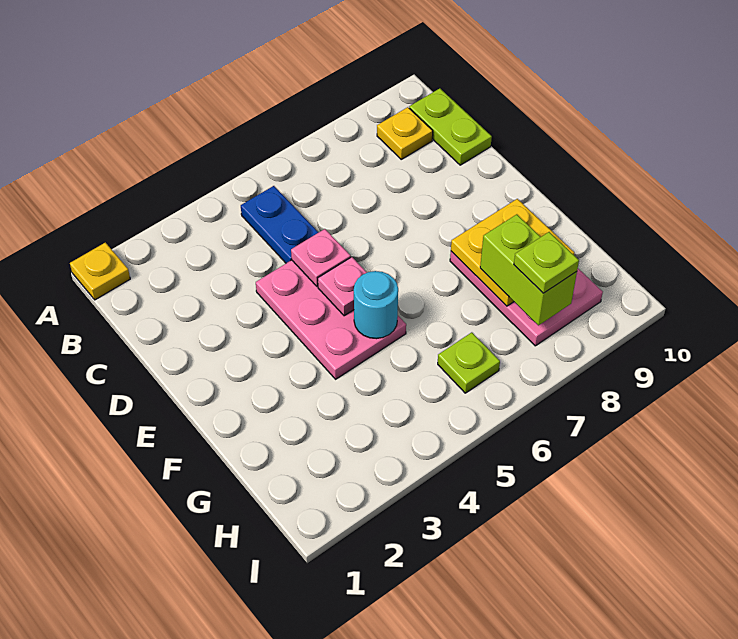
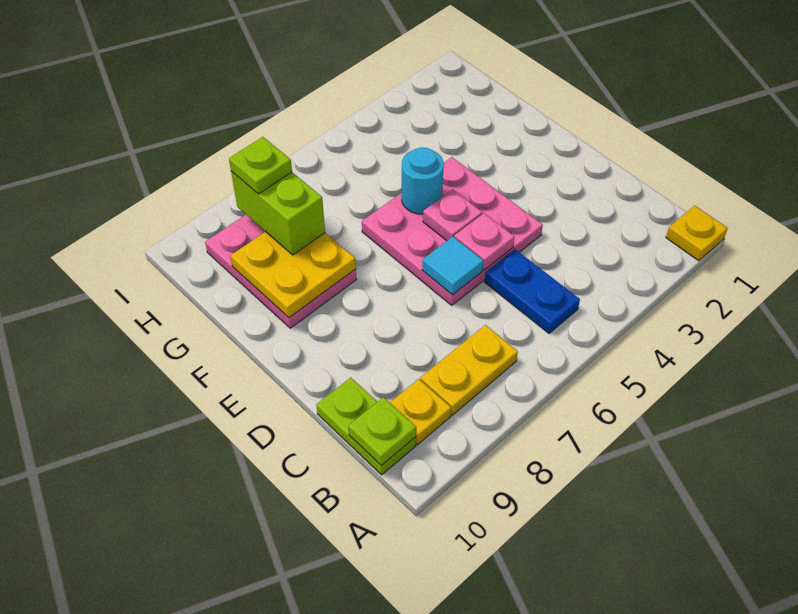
none -> yellow plate B7:B8 level 1
pink plate D4:F5 level 1 -> pink plate D4:F6 level 1
none -> cyan tile D6 level 2
lime plate H6 level 1 -> lime plate B10 level 2

